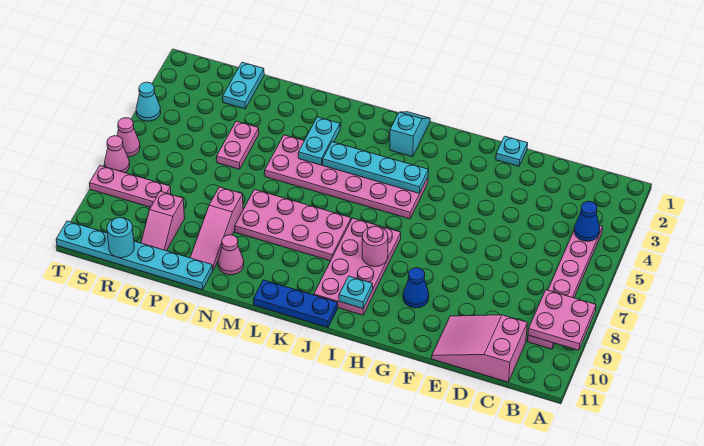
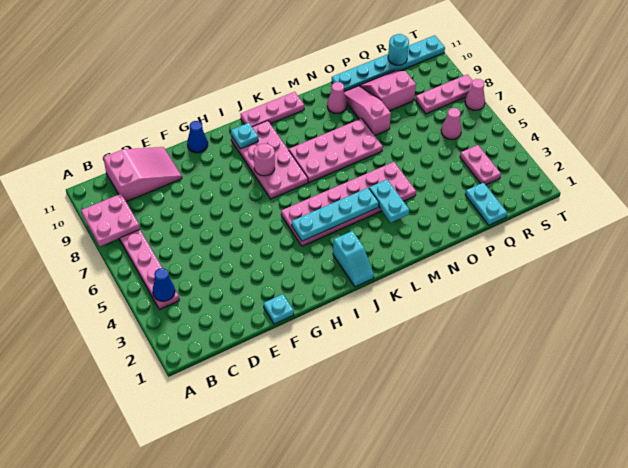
blue cone G9 level 1 -> blue cone G11 level 1
blue plate J11:L11 level 1 -> pink plate J11:L11 level 1
pink plate P4:P5 level 1 -> pink plate R3:R4 level 1
pink slope Q9:Q10 level 1 top 9 -> pink slope P9:Q10 level 1 top 9
cyan cone T4 level 1 -> none
pink cone T6 level 1 -> pink cone R6 level 1

